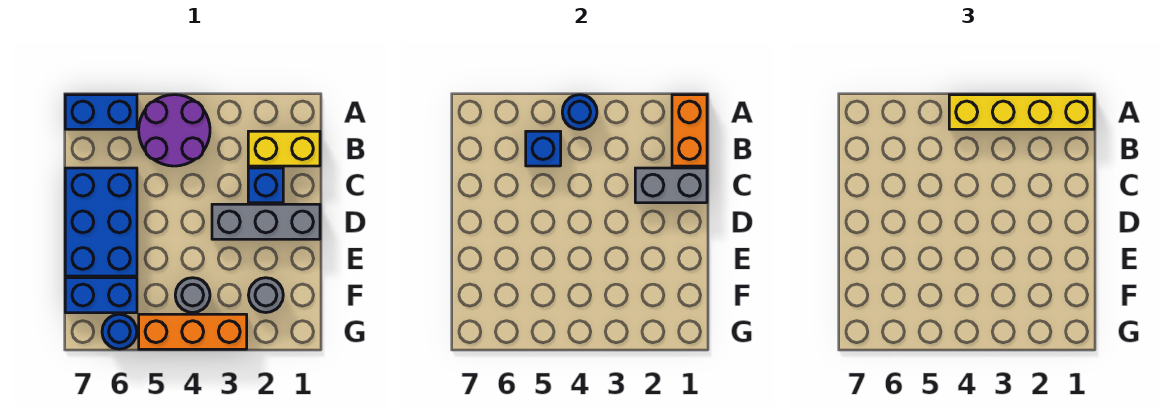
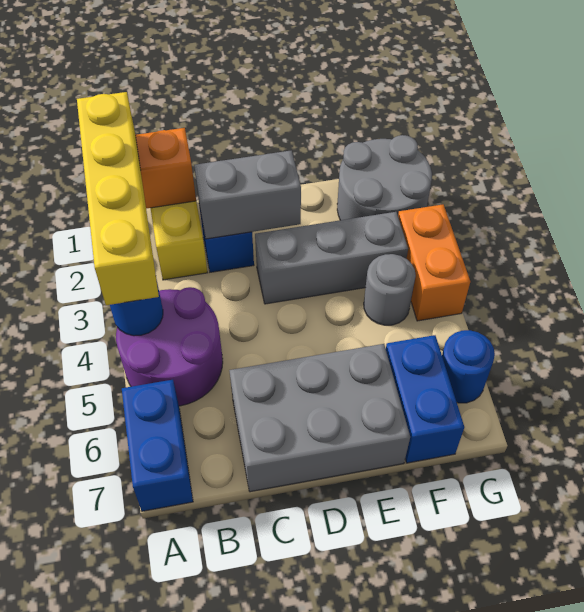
blue brick B5 level 2 -> none
grey brick C1:C2 level 2 -> grey brick C2:D2 level 2
blue brick C6:E7 level 1 -> grey brick C6:E7 level 1
grey brick D1:D3 level 1 -> grey brick D3:F3 level 1
grey round brick F2 level 1 -> grey round brick F1:G2 level 1
orange brick G3:G5 level 1 -> orange brick G3:G4 level 1

